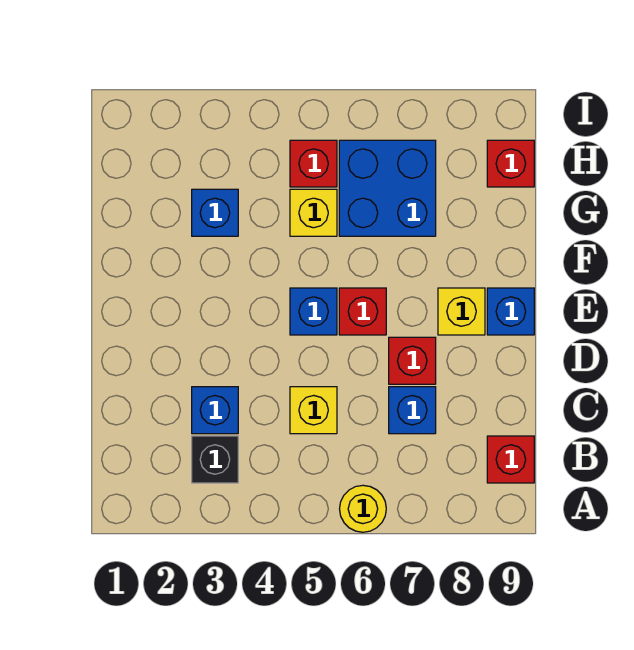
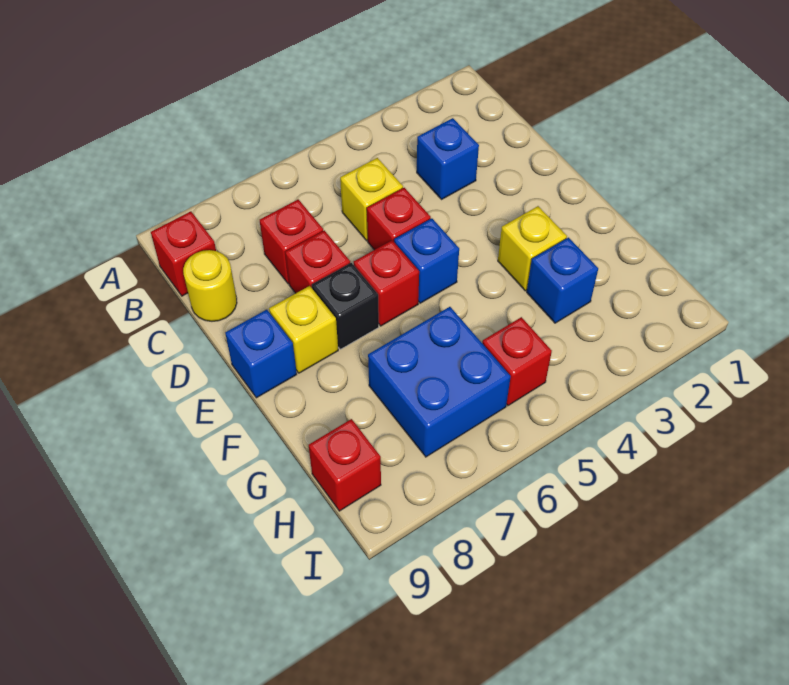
yellow round brick A6 level 1 -> yellow round brick C9 level 1
black brick B3 level 1 -> black brick E7 level 1
blue brick C7 level 1 -> red brick C7 level 1
none -> red brick D5 level 1
yellow brick G5 level 1 -> yellow brick F3 level 1

